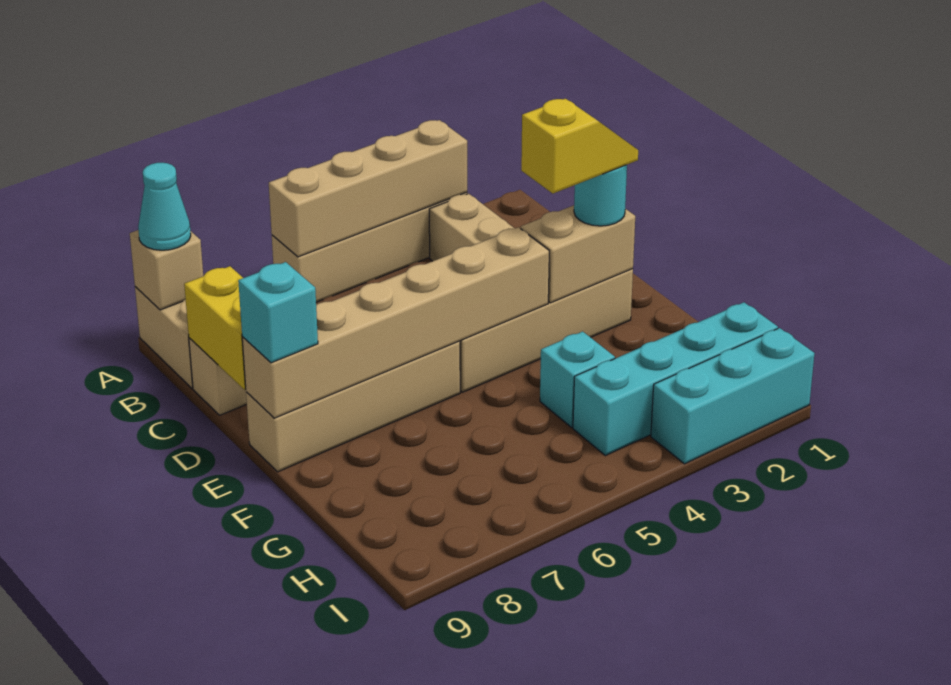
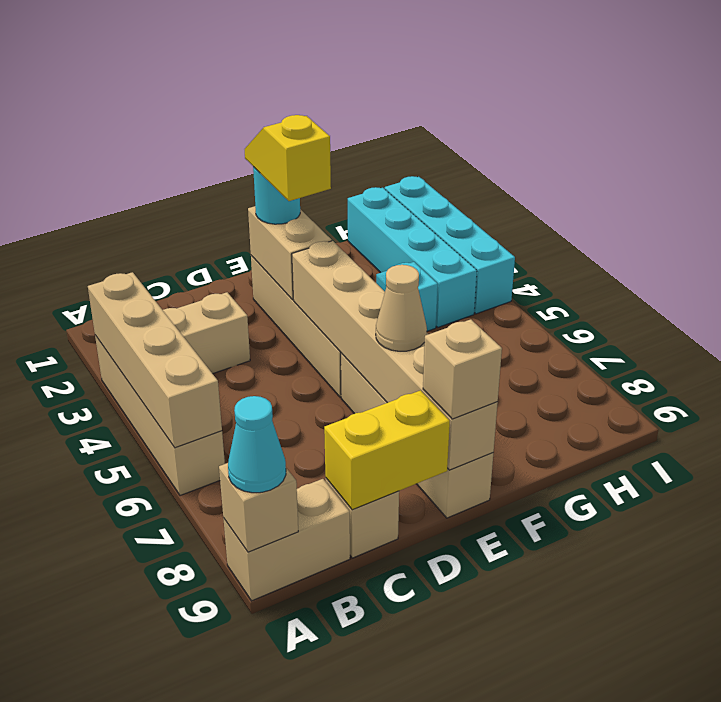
none -> tan cone E7 level 3
cyan brick E9 level 3 -> tan brick E9 level 3
cyan brick I1:I3 level 1 -> cyan brick I1:I4 level 1

